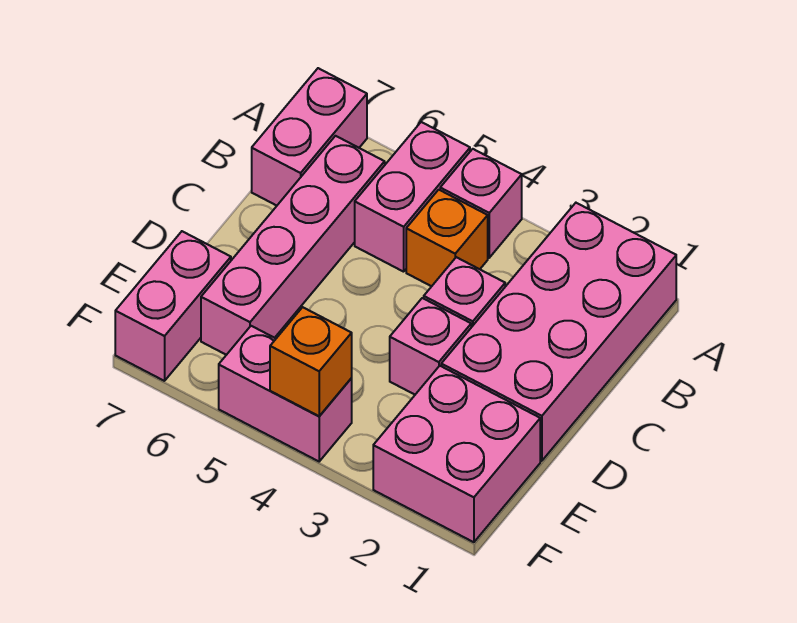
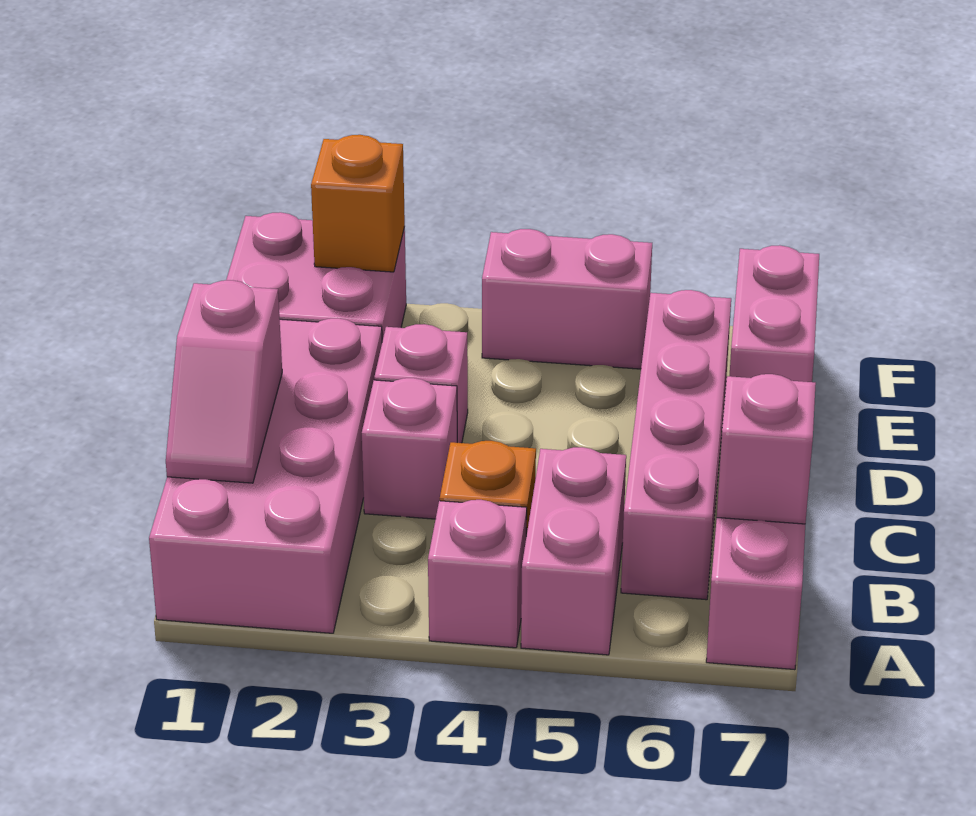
none -> pink slope B1:C1 level 2 top C
none -> pink brick B7 level 2
orange brick F4 level 2 -> orange brick F2 level 2

